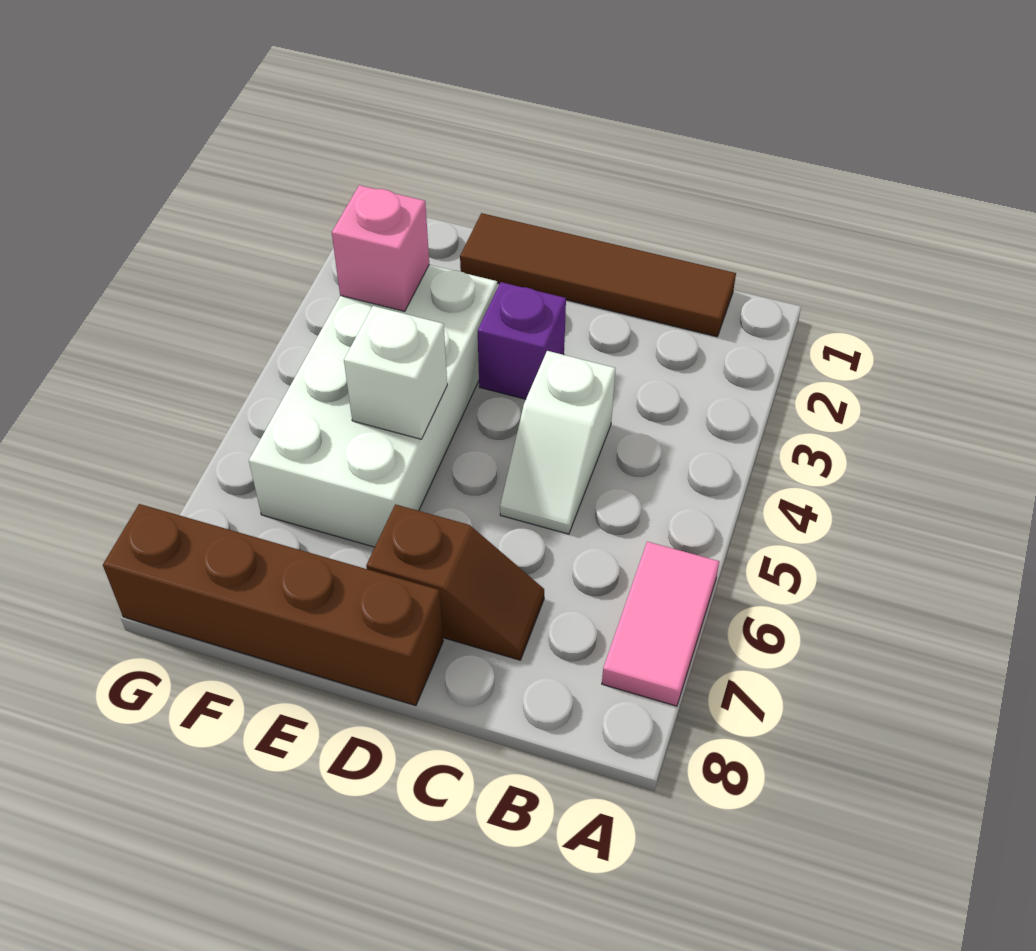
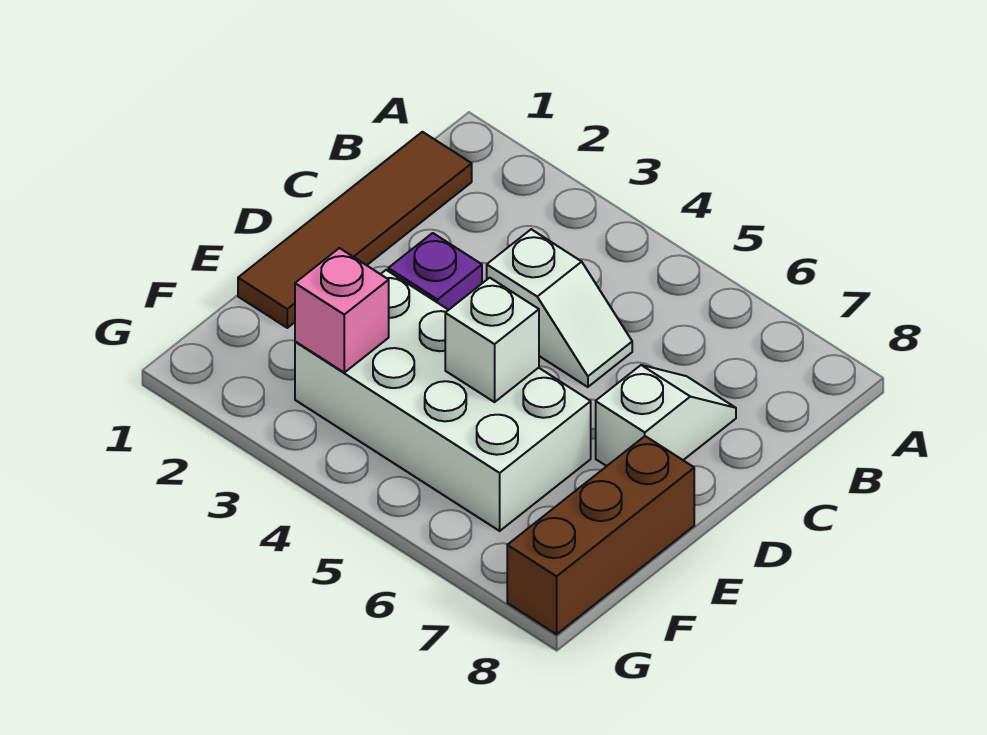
pink tile A6:A7 level 1 -> none
brown slope C7:D7 level 1 top D -> white slope C7:D7 level 1 top D
brown brick D8:G8 level 1 -> brown brick E8:G8 level 1

